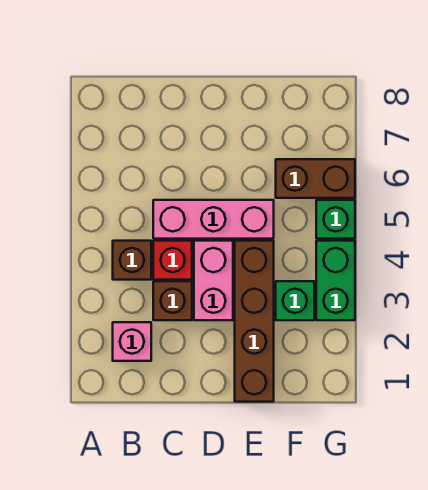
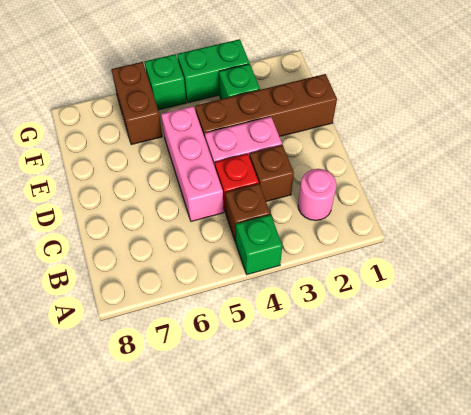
none -> green brick A4 level 1
pink brick B2 level 1 -> pink round brick B2 level 1

